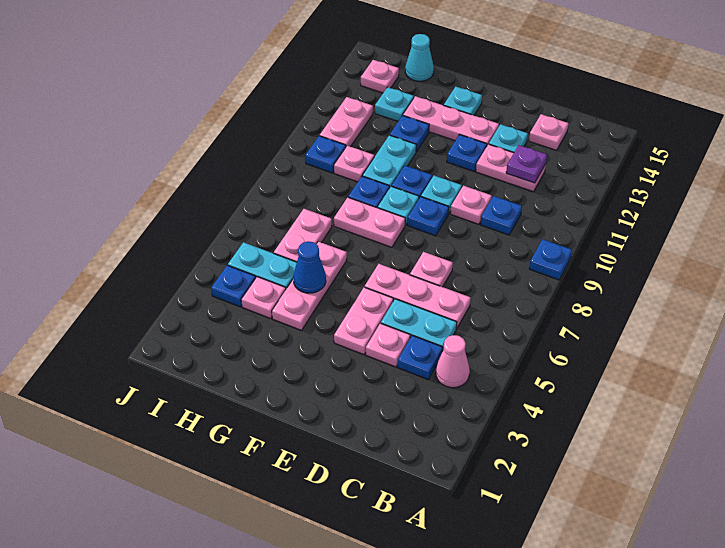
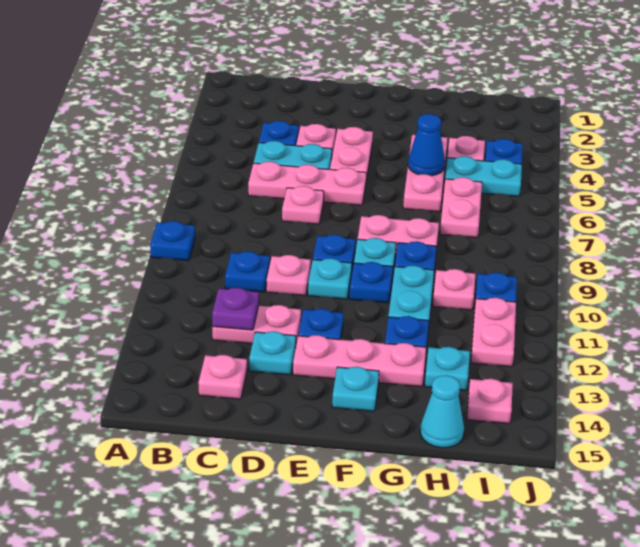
pink cone B4 level 1 -> none

